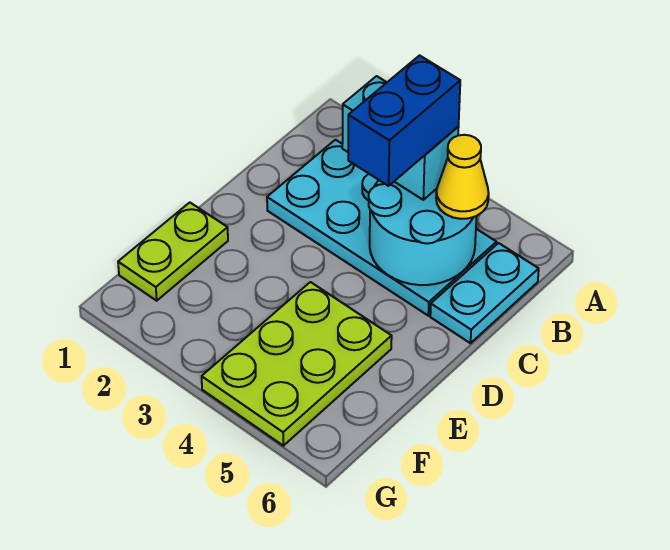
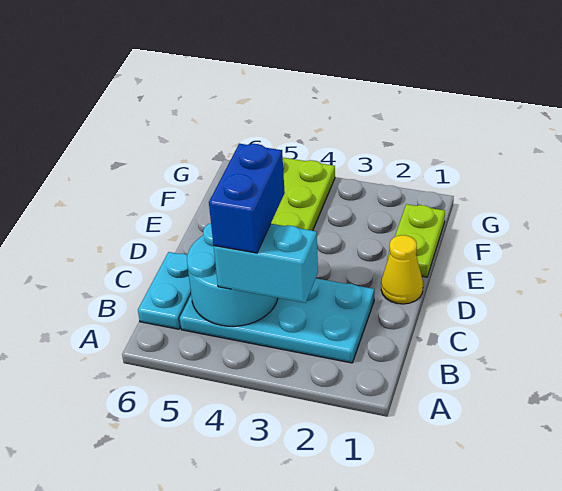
yellow cone B5 level 3 -> yellow cone D1 level 1

